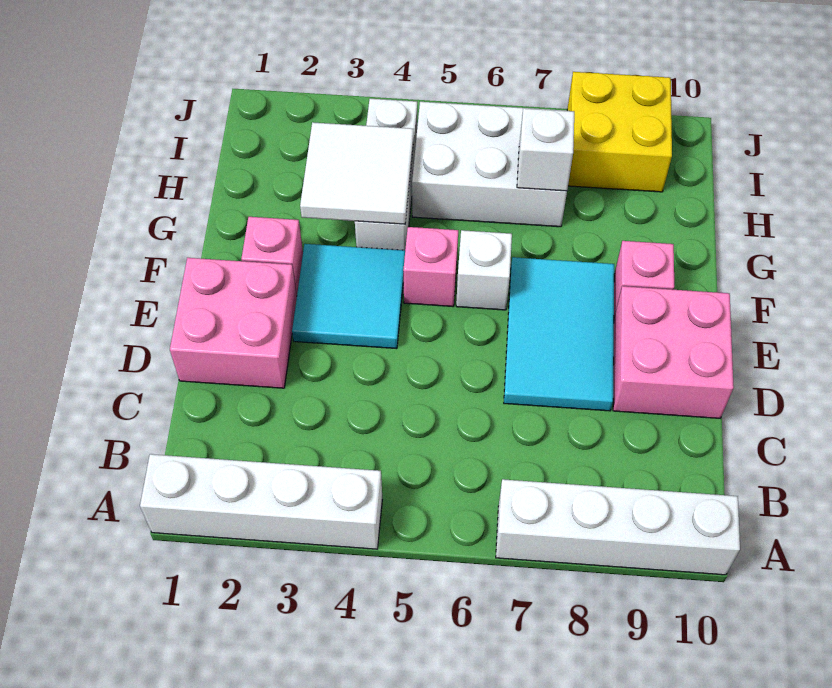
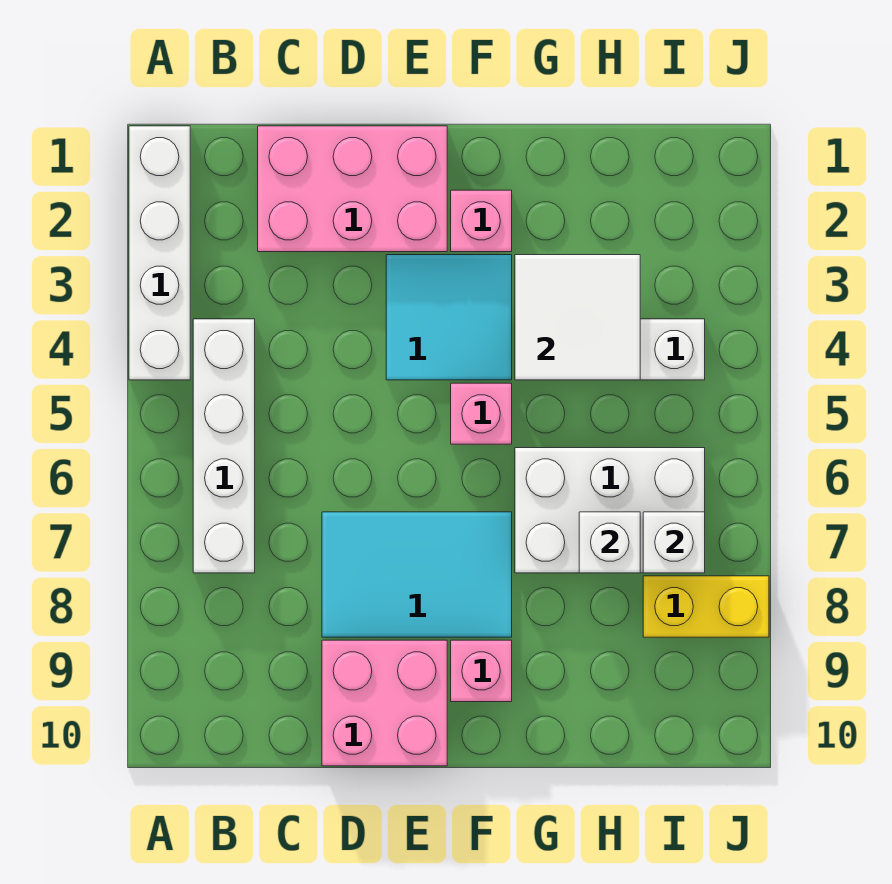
white brick A7:A10 level 1 -> white brick B4:B7 level 1
pink brick D1:E2 level 1 -> pink brick C1:E2 level 1
white brick F6 level 1 -> white brick I7 level 2
white brick H5:I7 level 1 -> white brick G6:I7 level 1
yellow brick I8:J9 level 1 -> yellow brick I8:J8 level 1

